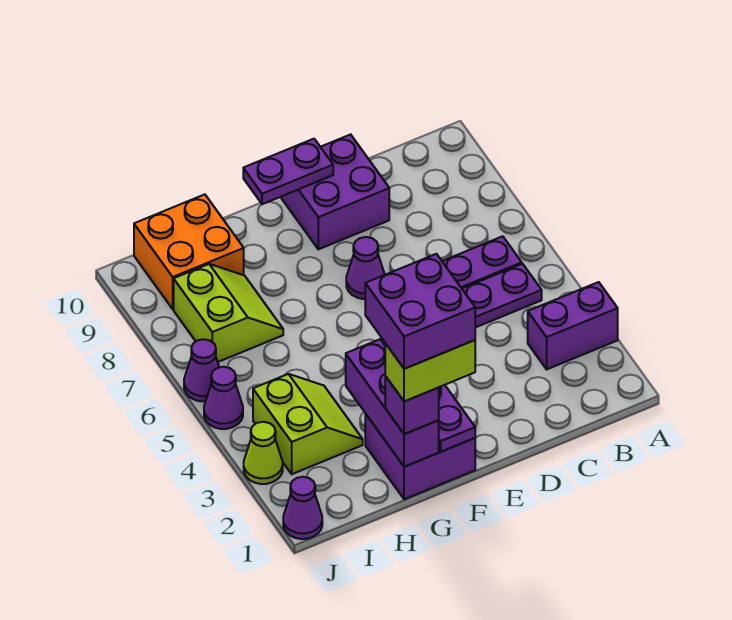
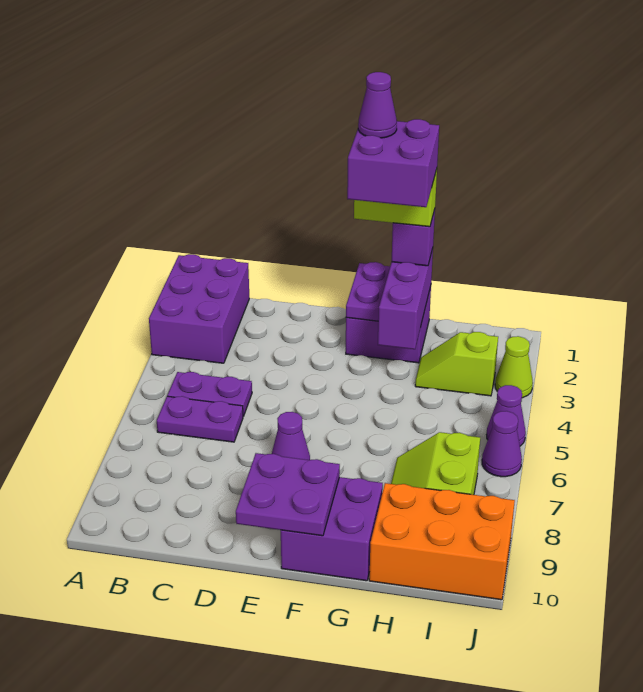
purple brick A3:B3 level 1 -> purple brick A1:B3 level 1
purple brick D9:E10 level 1 -> purple brick F9:G10 level 1
purple plate E10:F10 level 2 -> purple plate E9:F10 level 2
lime slope H3:I4 level 1 top I -> lime slope H3:I3 level 1 top I
orange brick H9:I10 level 1 -> orange brick H9:J10 level 1
purple cone J1 level 1 -> purple cone F1 level 6

